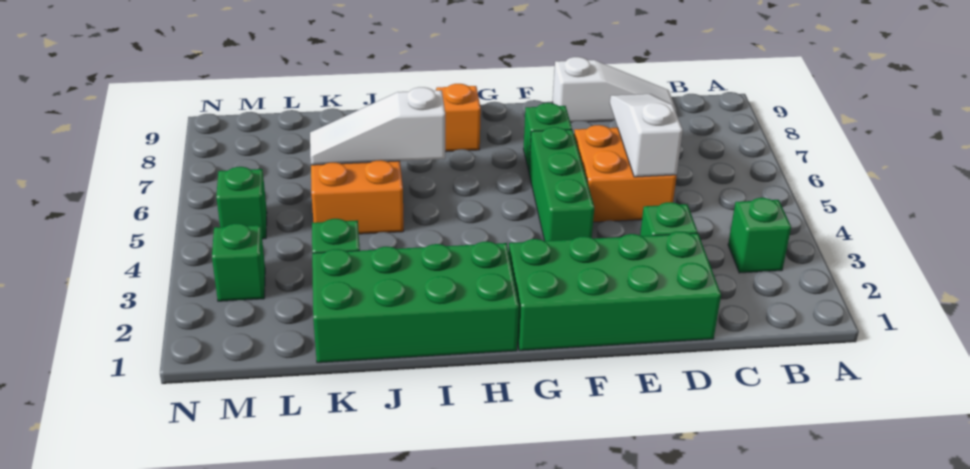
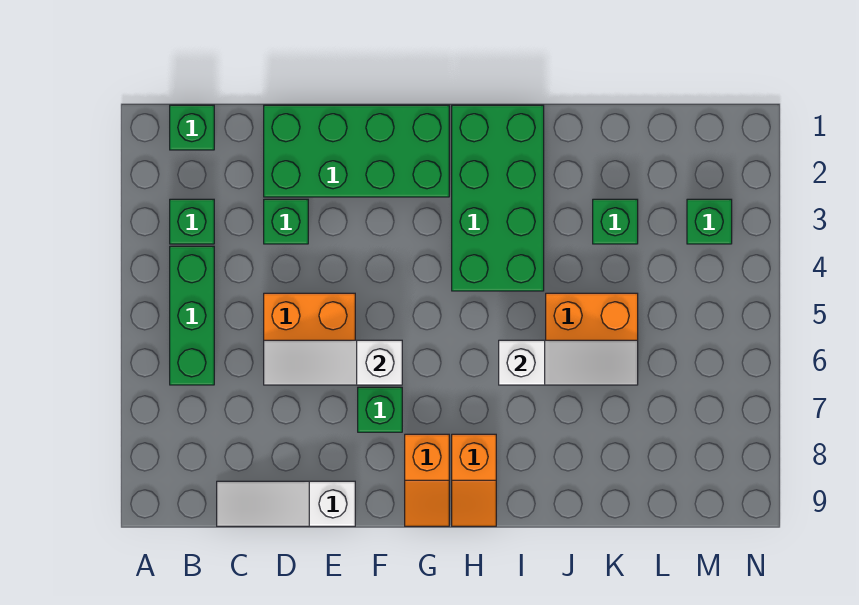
white slope D5:D7 level 2 top 5 -> white slope D6:F6 level 2 top F
green brick F4:F6 level 1 -> green brick B4:B6 level 1
none -> orange slope G8:G9 level 1 top 8
green brick H1:K2 level 1 -> green brick H1:I4 level 1
green brick M5 level 1 -> green brick B1 level 1

